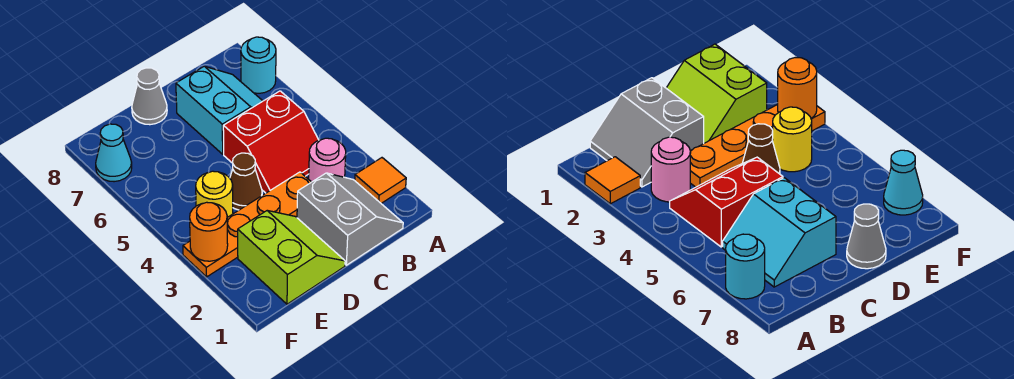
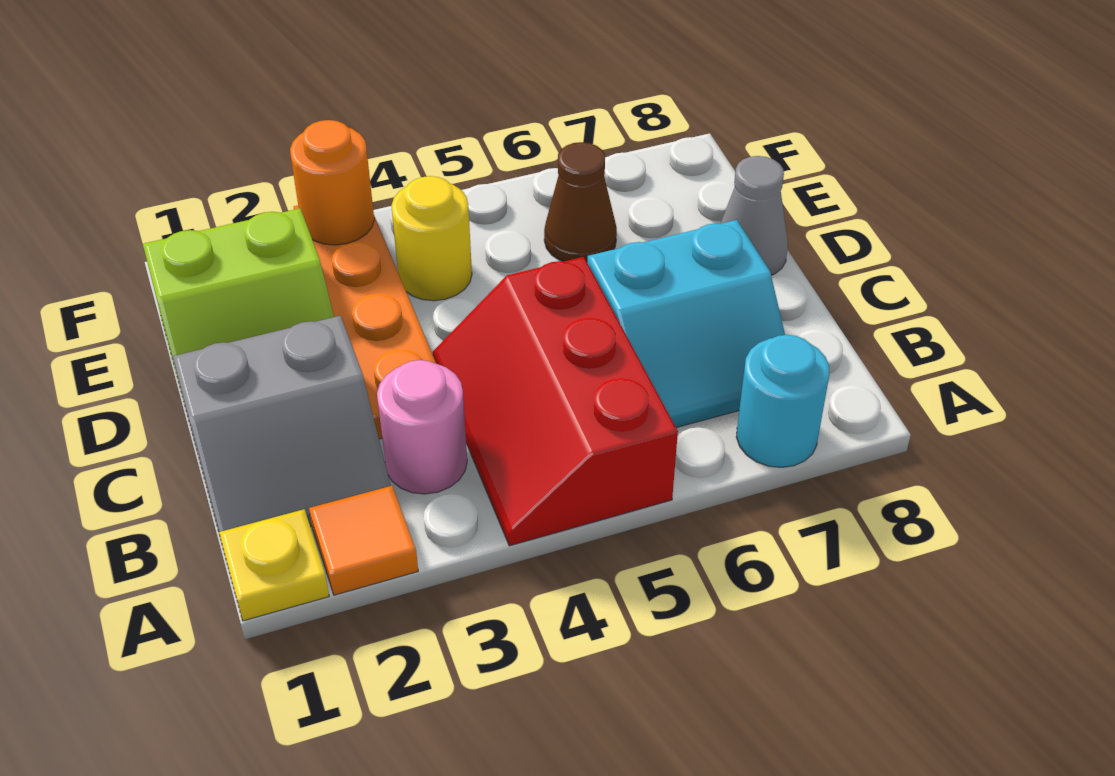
none -> yellow plate A1 level 1
red slope B4:C5 level 1 top 5 -> red slope A4:C5 level 1 top 5
brown cone D4 level 1 -> brown cone E6 level 1
cyan cone F7 level 1 -> none

